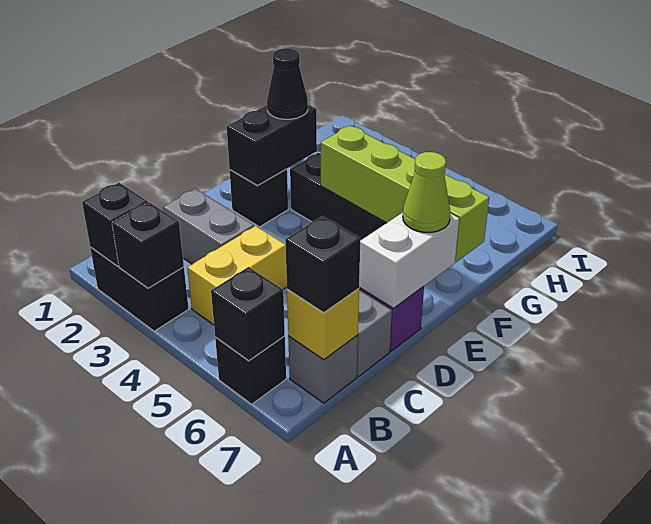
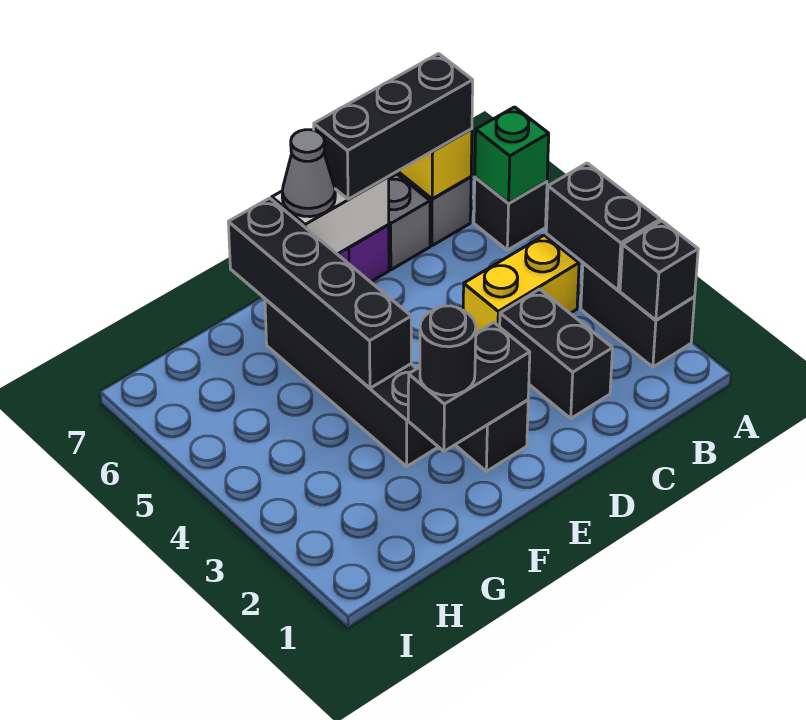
black brick A3 level 2 -> black brick A3:A4 level 2
black brick A6 level 2 -> green brick A6 level 2
black brick B7 level 3 -> black brick B7:D7 level 3
grey brick C2:C3 level 1 -> black brick C2:C3 level 1
lime cone E7 level 3 -> grey cone E7 level 3
black cone F2 level 3 -> black round brick F2 level 3
lime brick F4:F7 level 2 -> black brick F4:F7 level 2

